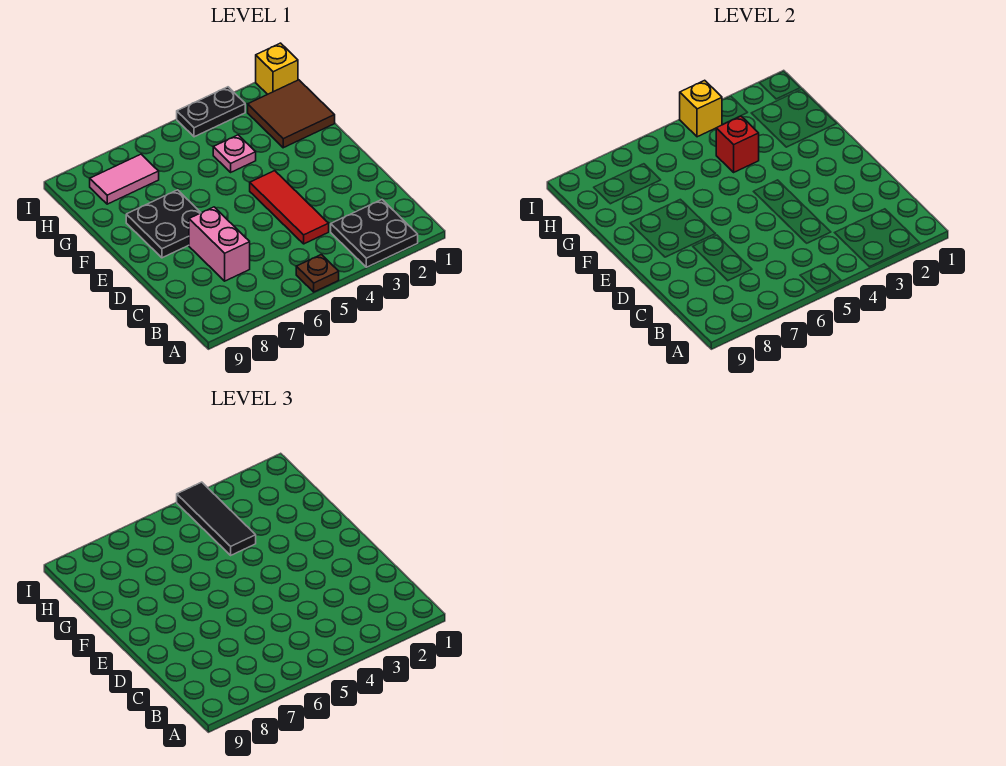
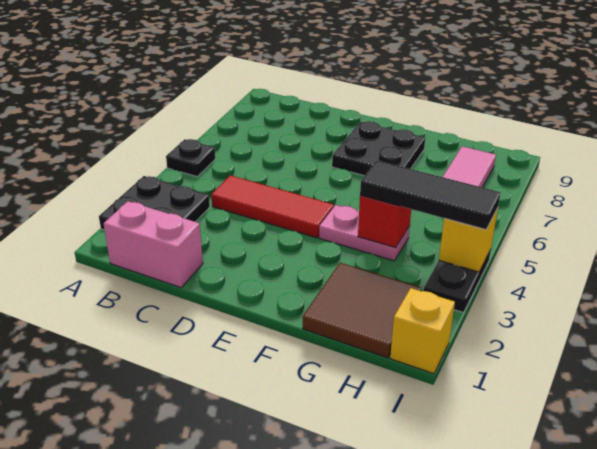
brown plate A5 level 1 -> black plate A5 level 1
pink brick C7:D7 level 1 -> pink brick B1:C1 level 1
pink plate G4 level 1 -> pink plate F4:G4 level 1

